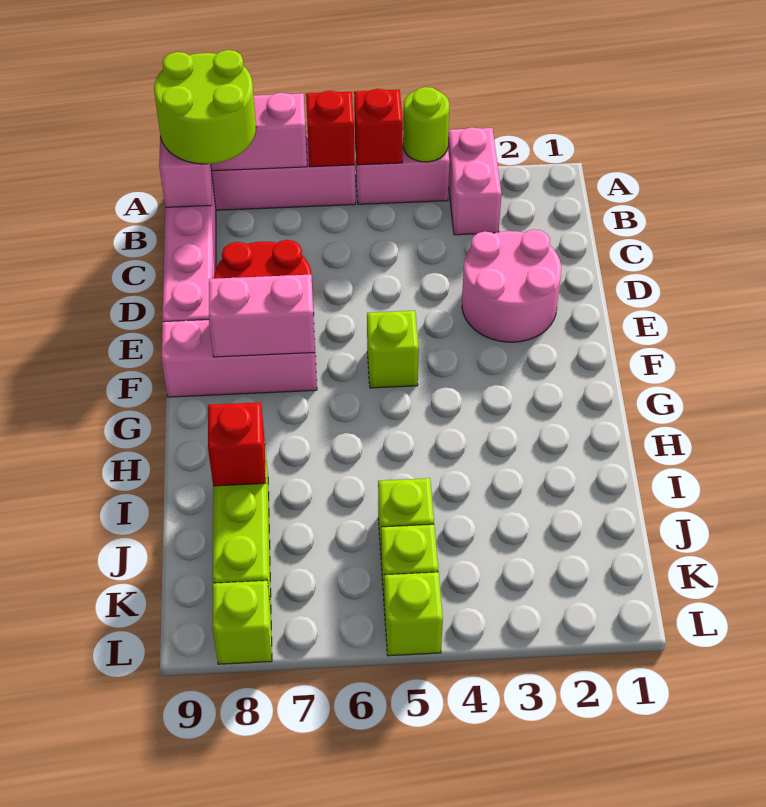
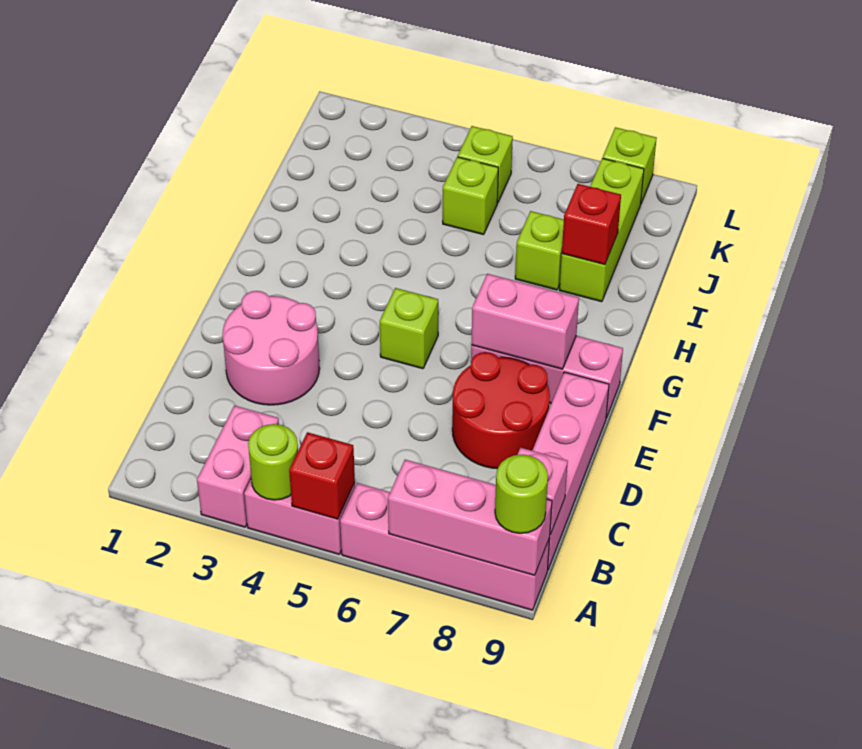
red brick A6 level 2 -> none
lime round brick A8:B9 level 3 -> lime round brick A9 level 3
lime brick L5 level 1 -> lime brick I7 level 1

